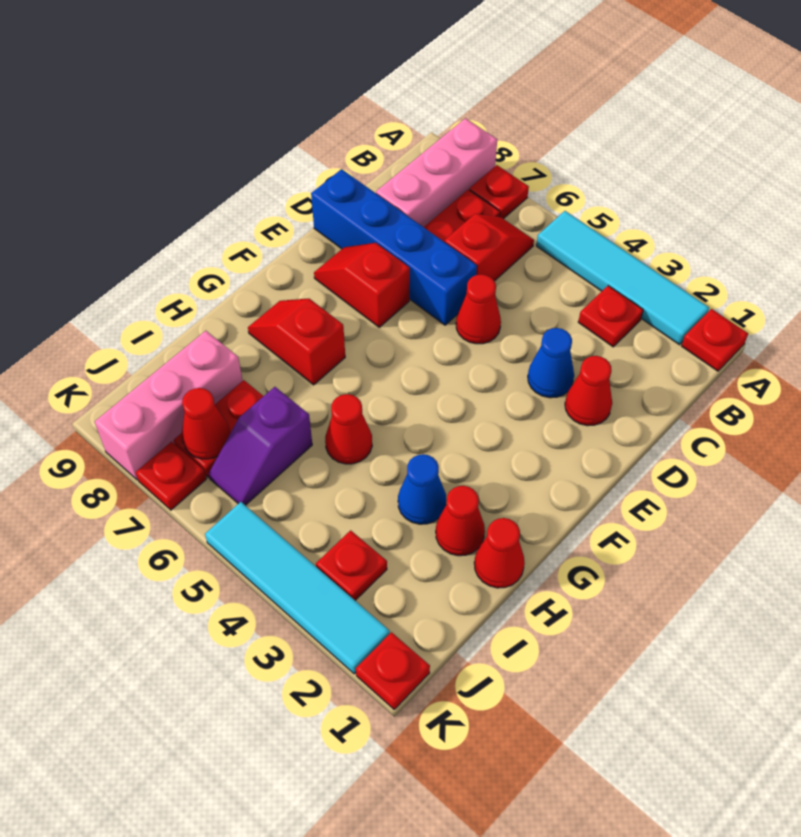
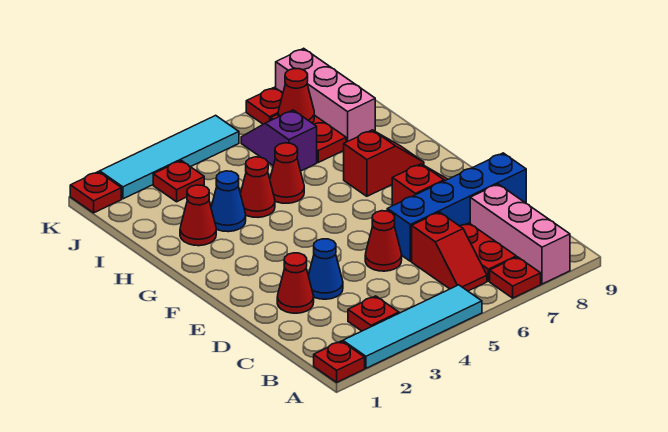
red cone H1 level 1 -> red cone H4 level 1

